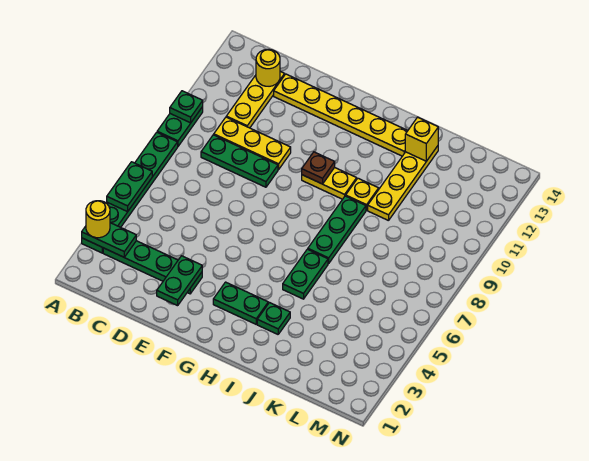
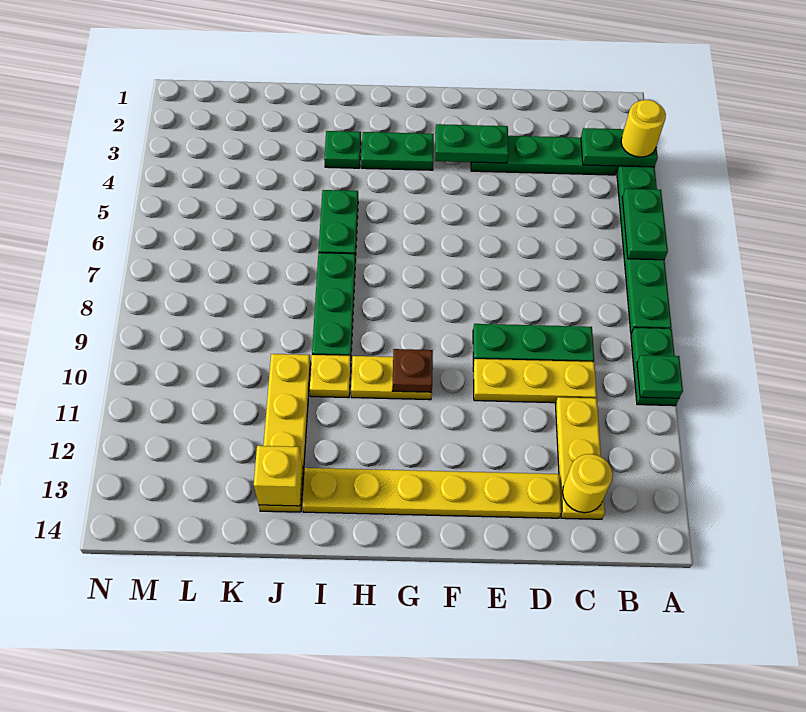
green plate E2:E3 level 2 -> green plate E3:F3 level 2

